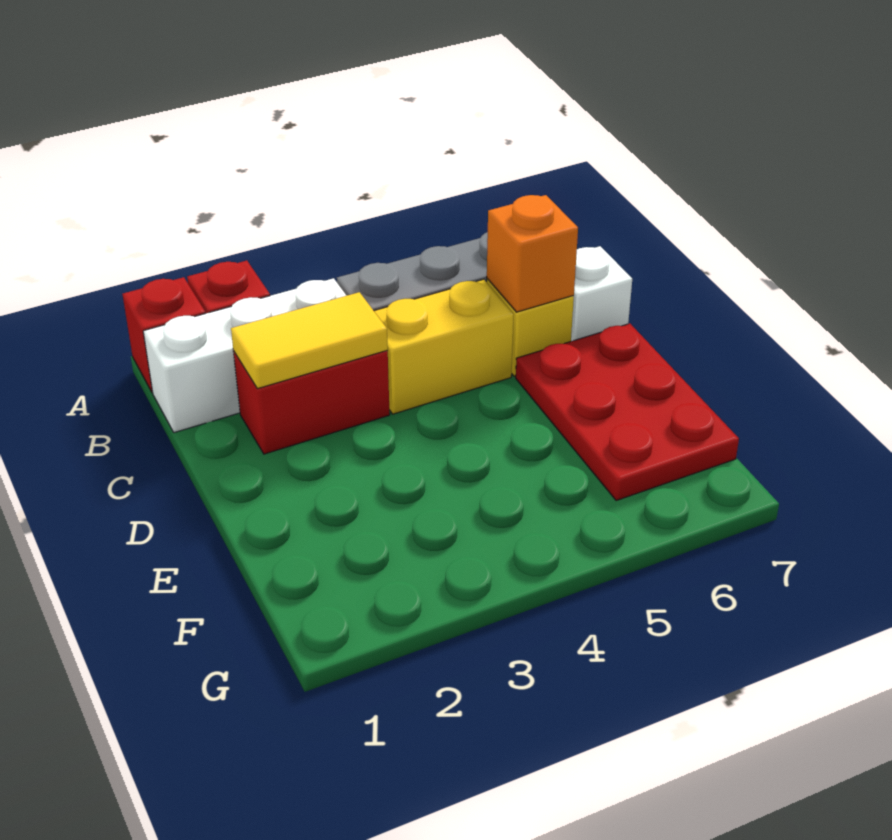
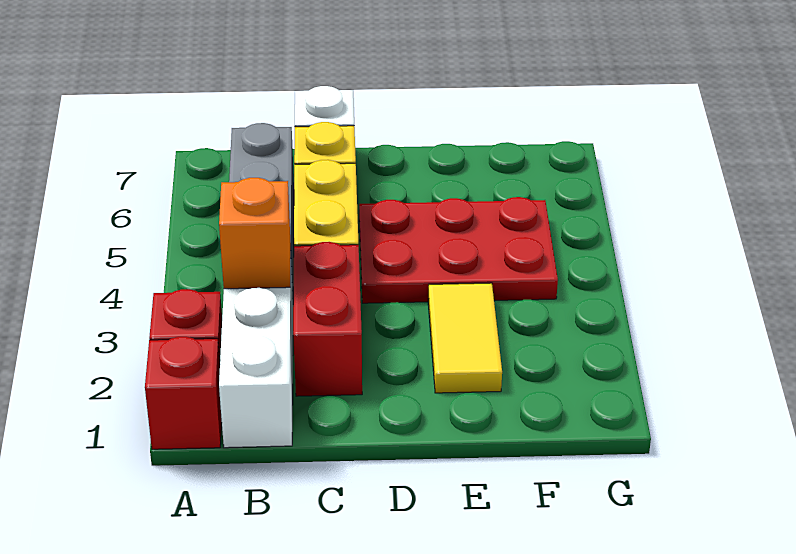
yellow tile C2:C3 level 2 -> yellow tile E2:E3 level 1
orange brick C6 level 2 -> orange brick B3 level 2
red plate D6:F7 level 1 -> red plate D4:F5 level 1

